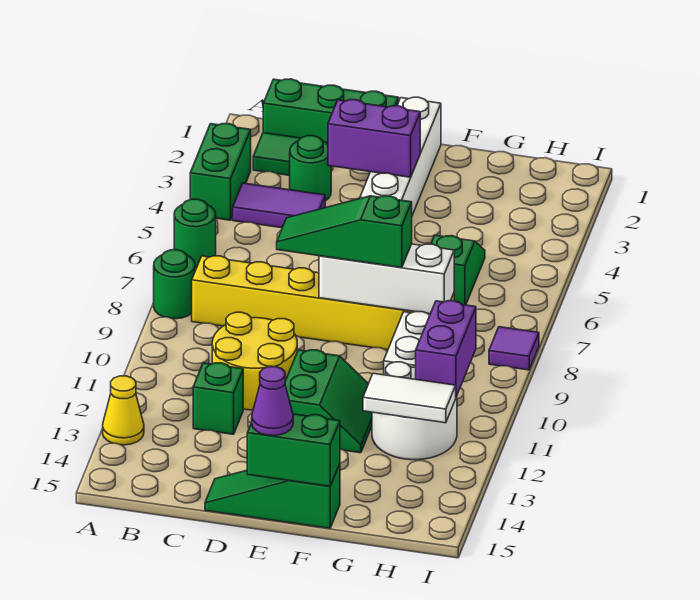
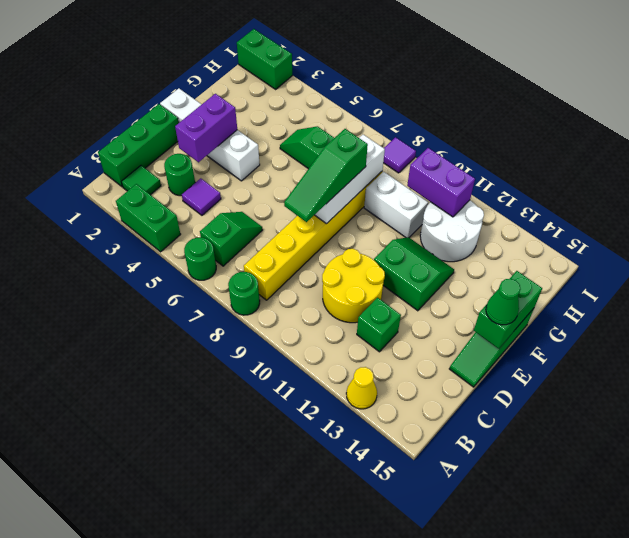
purple tile B4:C4 level 1 -> purple tile C4 level 1
none -> green slope B6:C6 level 1 top B
purple cone E15 level 3 -> green cone E15 level 3
white tile G12:H12 level 2 -> none
none -> green brick I1:I2 level 1

